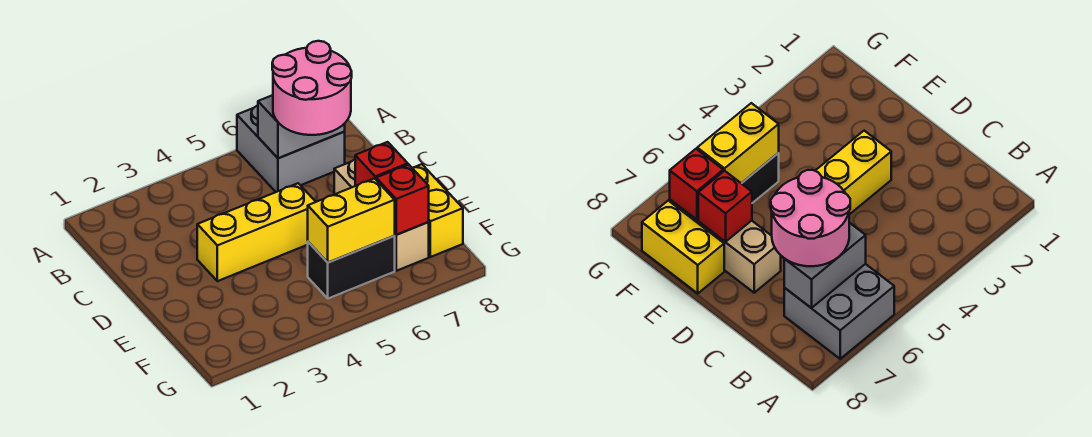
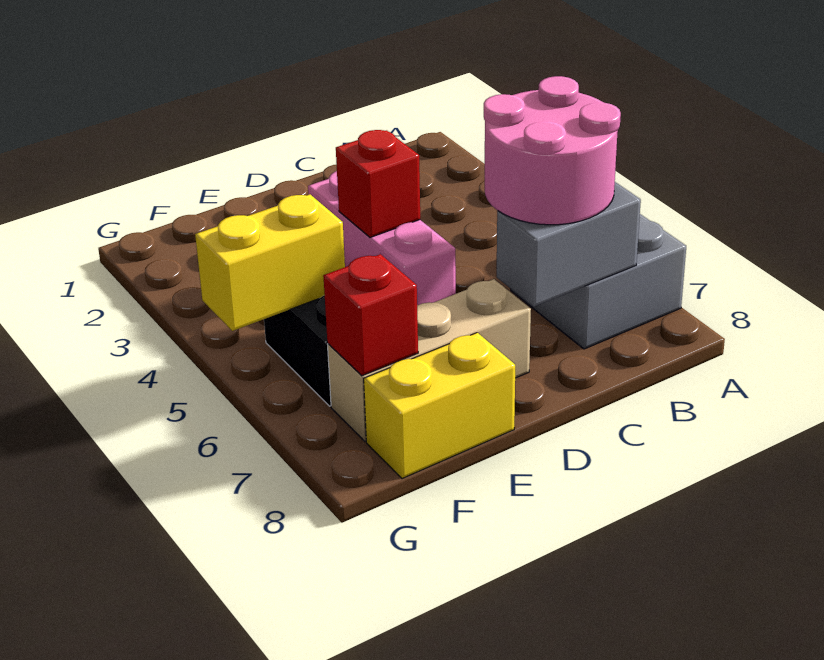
grey brick B6:B7 level 2 -> grey brick B7:C7 level 2
yellow brick D3:D5 level 1 -> pink brick D3:D5 level 1
red brick E7 level 2 -> red brick D4 level 2
yellow brick F5:F6 level 2 -> yellow brick F5:G5 level 2

